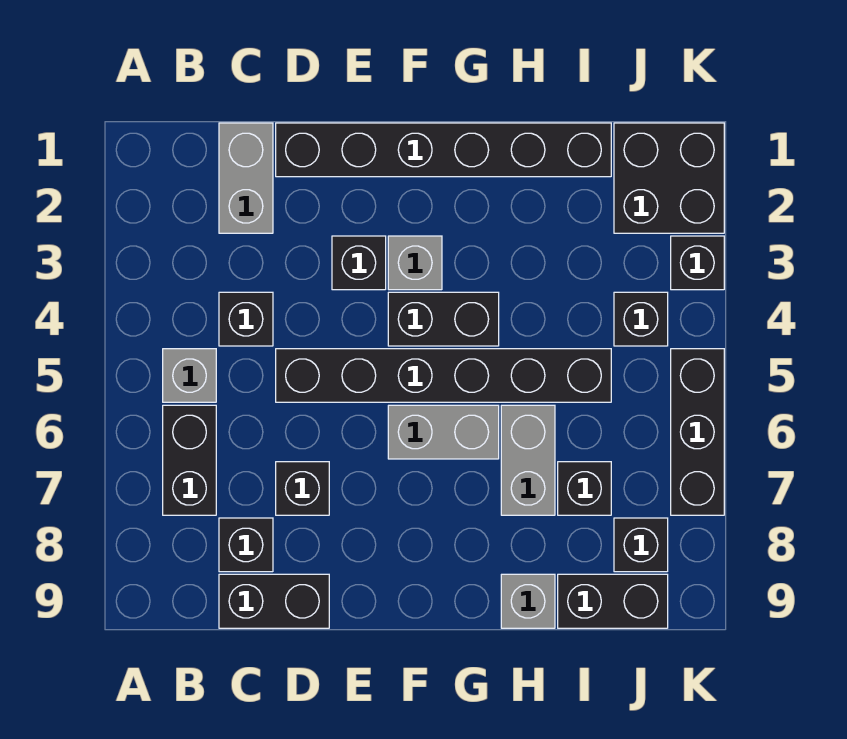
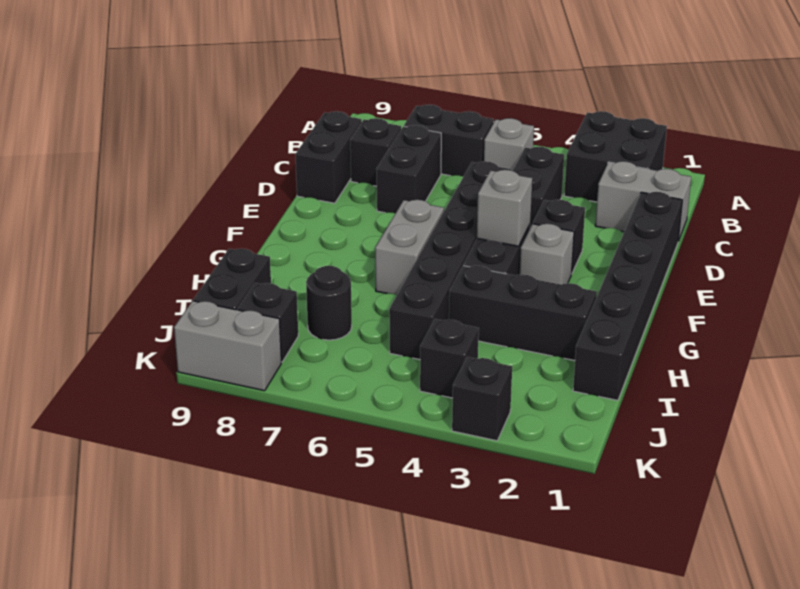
black brick C4 level 1 -> black brick C4:D4 level 1
black brick D7 level 1 -> black brick C7:D7 level 1
grey brick H6:H7 level 1 -> grey brick K8:K9 level 1
grey brick H9 level 1 -> grey brick F4 level 2
black brick I7 level 1 -> black round brick I7 level 1
black brick J1:K2 level 1 -> black brick A2:B3 level 1
black brick K5:K7 level 1 -> black brick H2:H4 level 1

